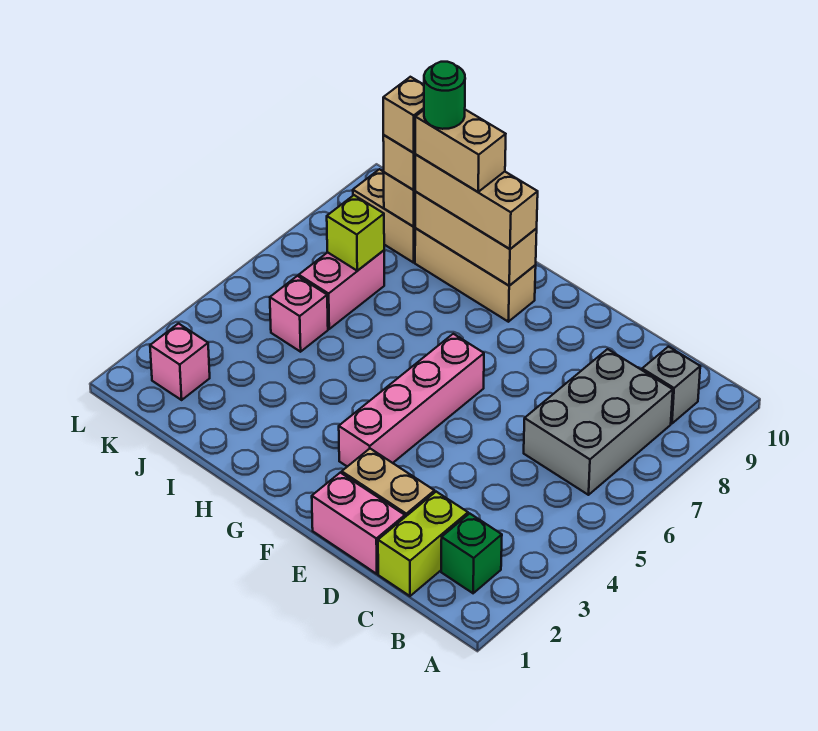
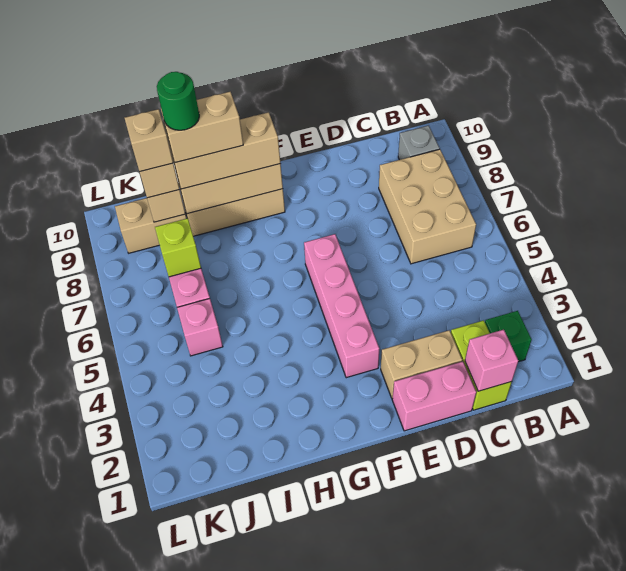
grey brick B6:C8 level 1 -> tan brick B6:C8 level 1
pink brick K2 level 1 -> pink brick C1 level 2

